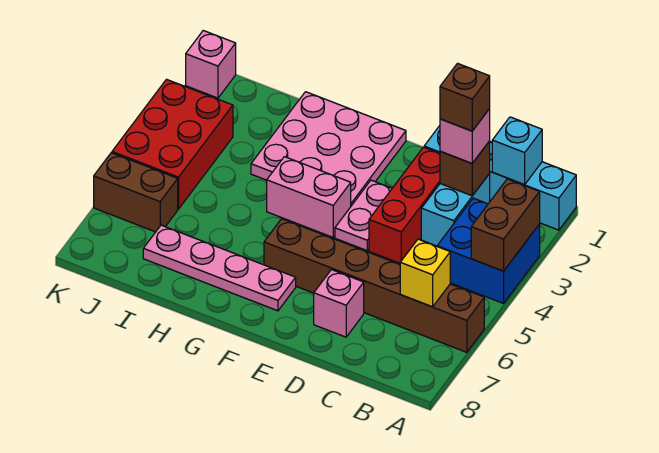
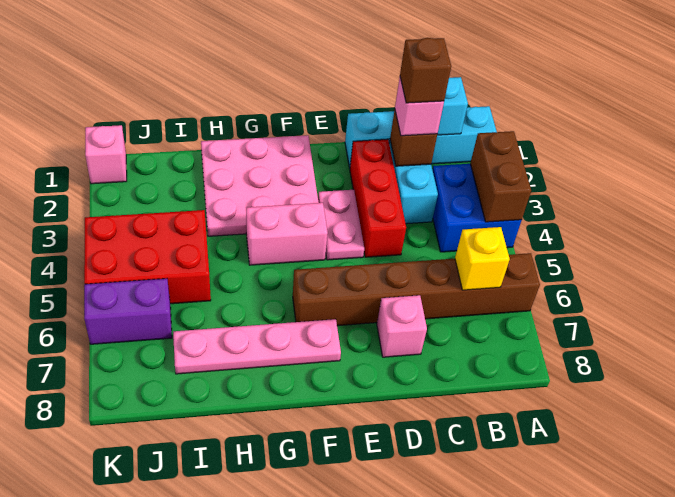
red brick J3:K5 level 1 -> red brick I4:K5 level 1
brown brick J6:K6 level 1 -> purple brick J6:K6 level 1

